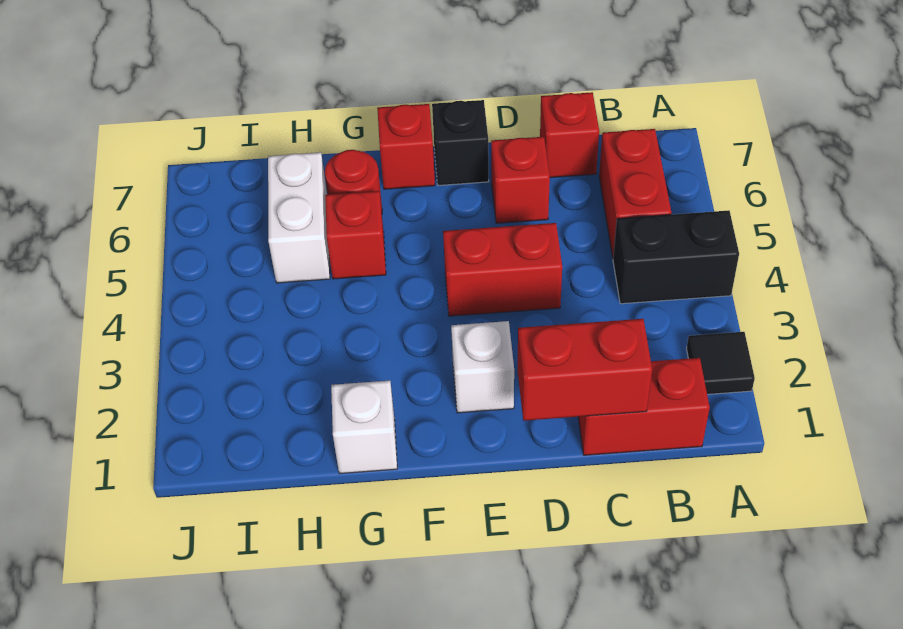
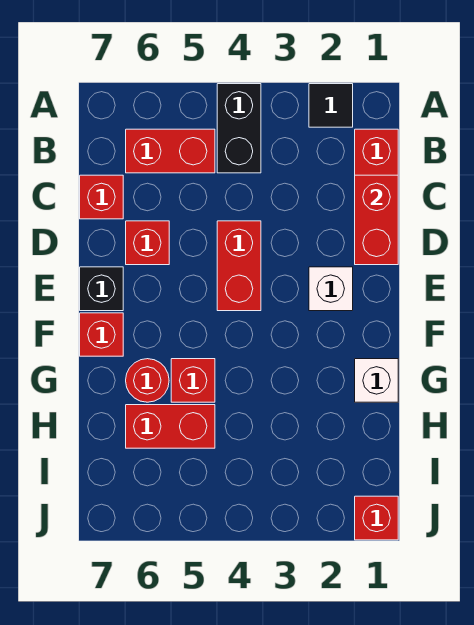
white brick H5:H6 level 1 -> red brick H5:H6 level 1
none -> red brick J1 level 1

